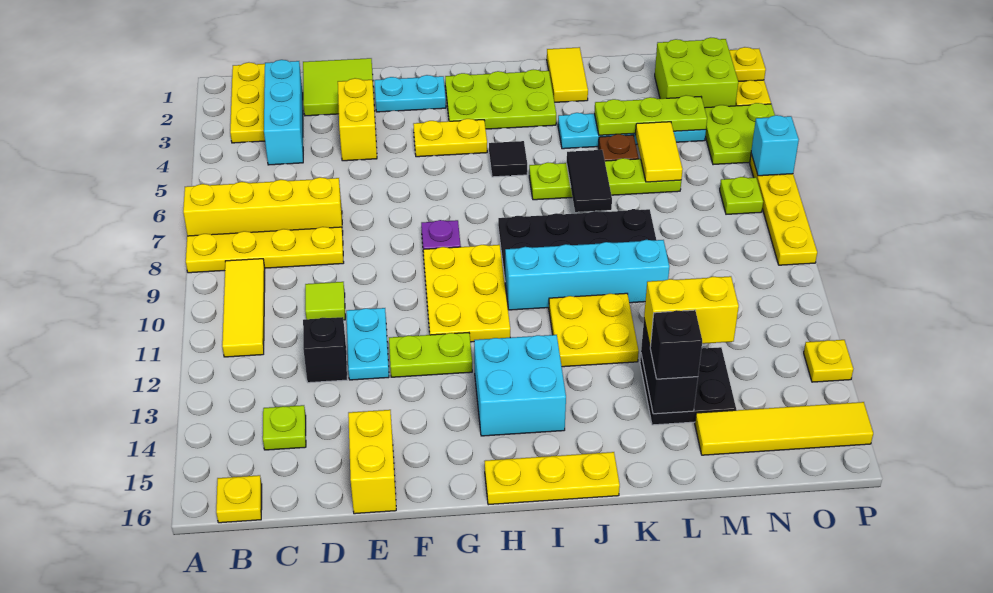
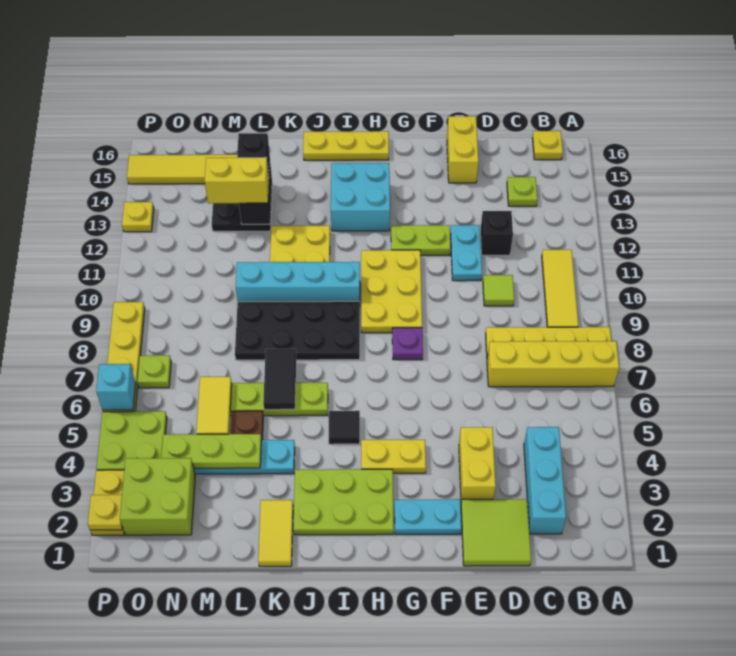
yellow plate B1:B3 level 1 -> none

